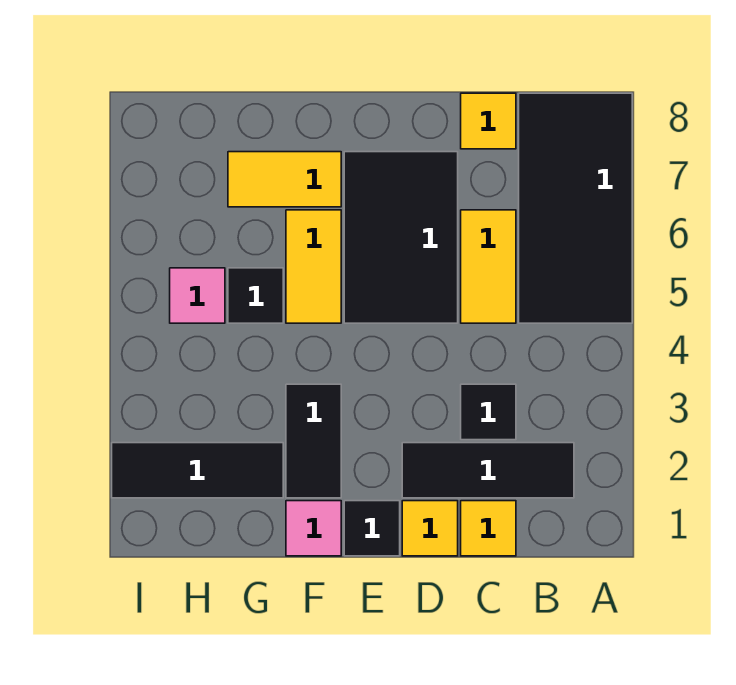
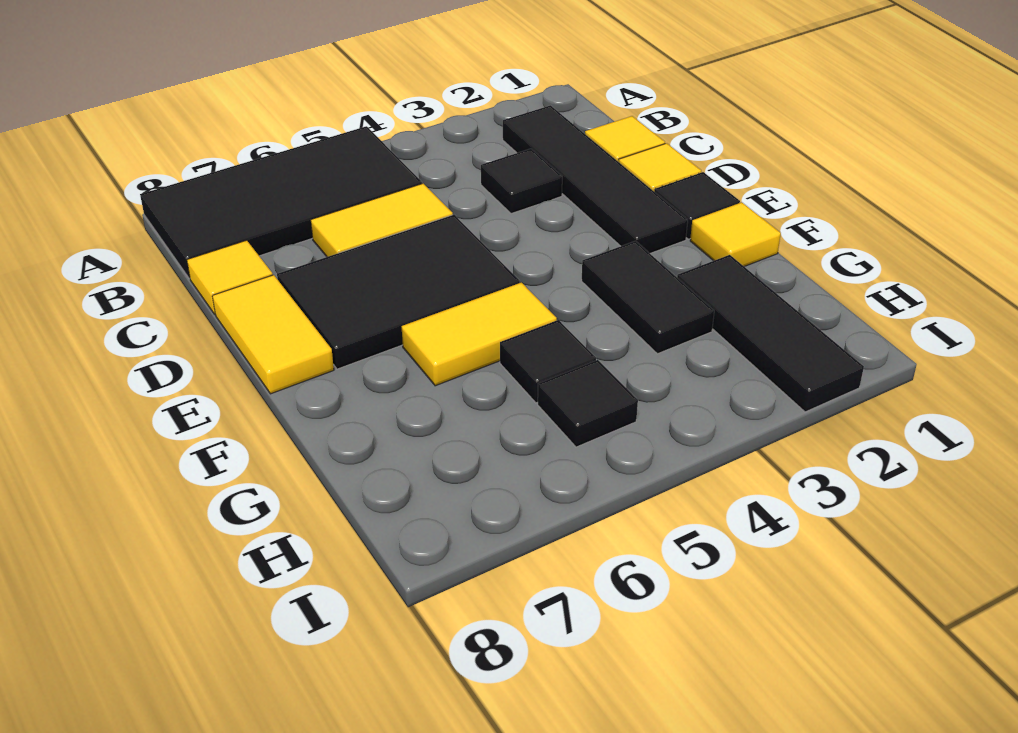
black tile B2:D2 level 1 -> black tile B2:E2 level 1
pink tile F1 level 1 -> yellow tile F1 level 1
black tile F2:F3 level 1 -> black tile F3:G3 level 1
yellow tile F7:G7 level 1 -> yellow tile D8:E8 level 1
pink tile H5 level 1 -> black tile H5 level 1

